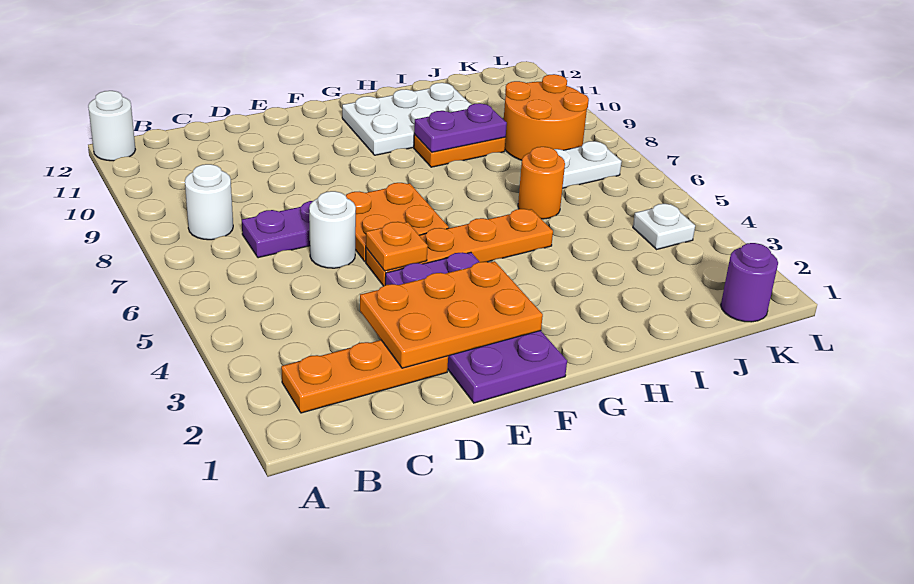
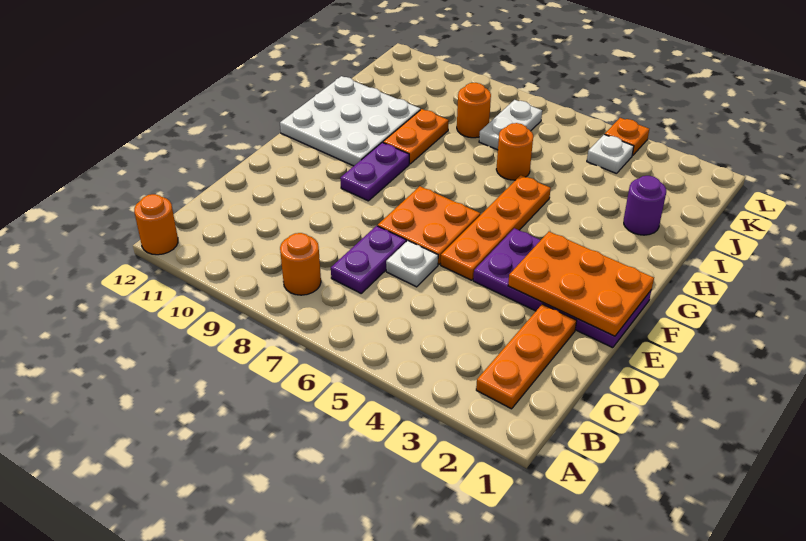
white round brick A12 level 1 -> orange round brick A12 level 1
white round brick B8 level 1 -> orange round brick B8 level 1
orange plate D2:F3 level 2 -> orange plate E1:F3 level 2
white round brick D6 level 1 -> white plate D6 level 1
orange plate E5 level 2 -> orange plate L4 level 1
white plate G10:I11 level 1 -> white plate G10:I12 level 1
purple plate H9:I9 level 2 -> purple plate F9:G9 level 1
orange round brick J8:K9 level 1 -> orange round brick J8 level 1
purple round brick K1 level 1 -> purple round brick I2 level 1

